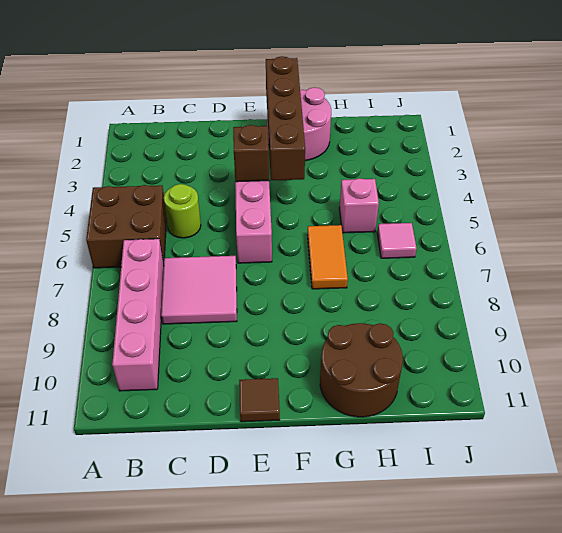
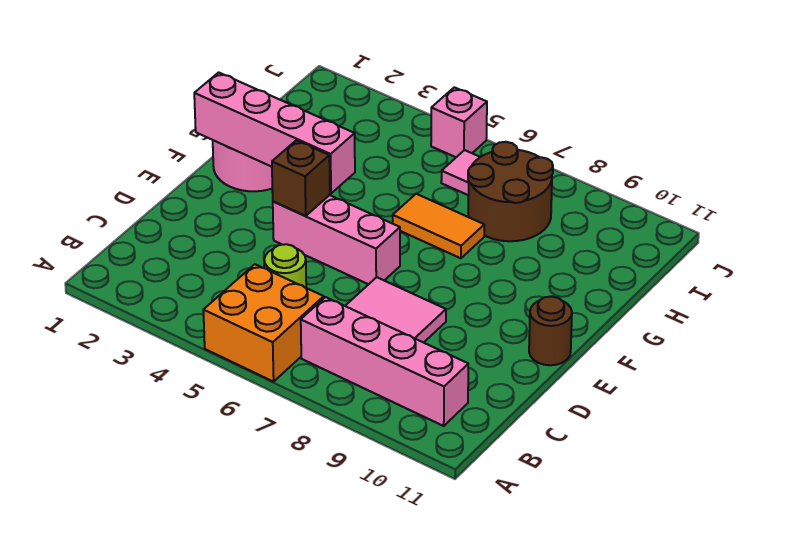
brown brick A5:B6 level 1 -> orange brick A5:B6 level 1
brown tile E11 level 1 -> brown round brick E11 level 1
brown brick F1:F4 level 2 -> pink brick F1:F4 level 2
brown round brick G10:H11 level 1 -> brown round brick H7:I8 level 1
pink brick H5 level 1 -> pink brick J5 level 1

